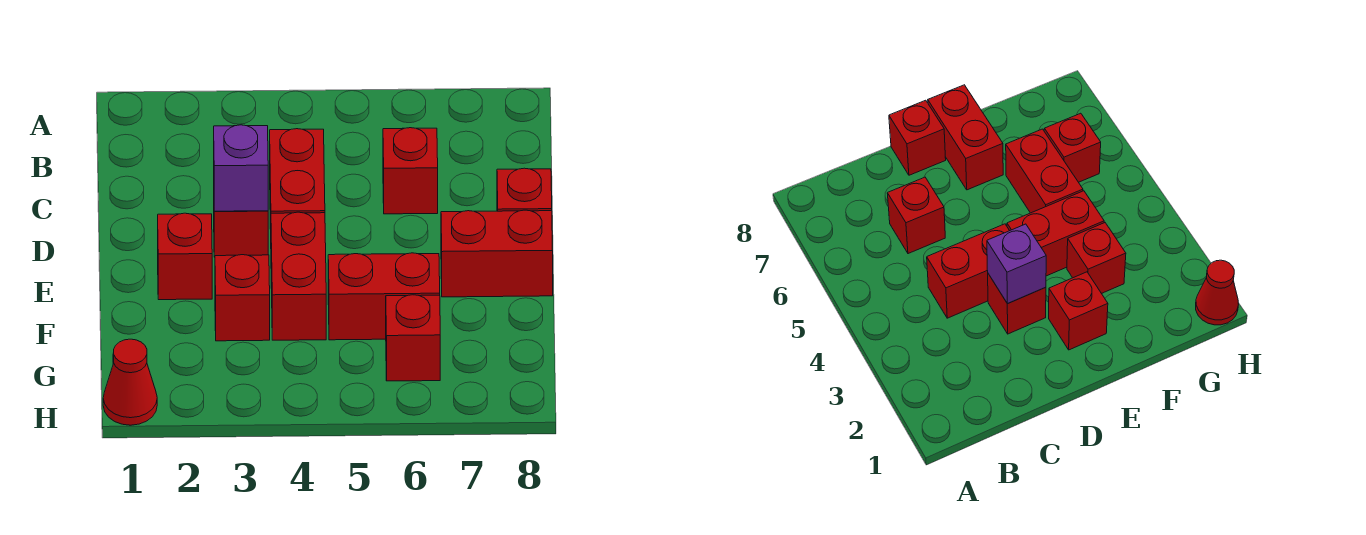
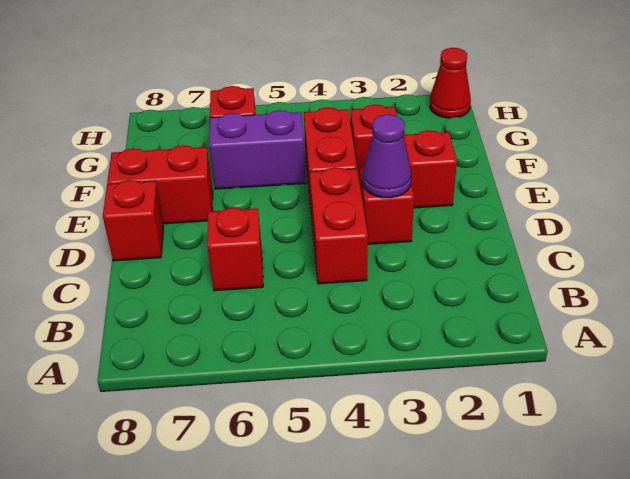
purple brick D3 level 2 -> purple cone D3 level 2
red brick F5:F6 level 1 -> purple brick F5:F6 level 1

